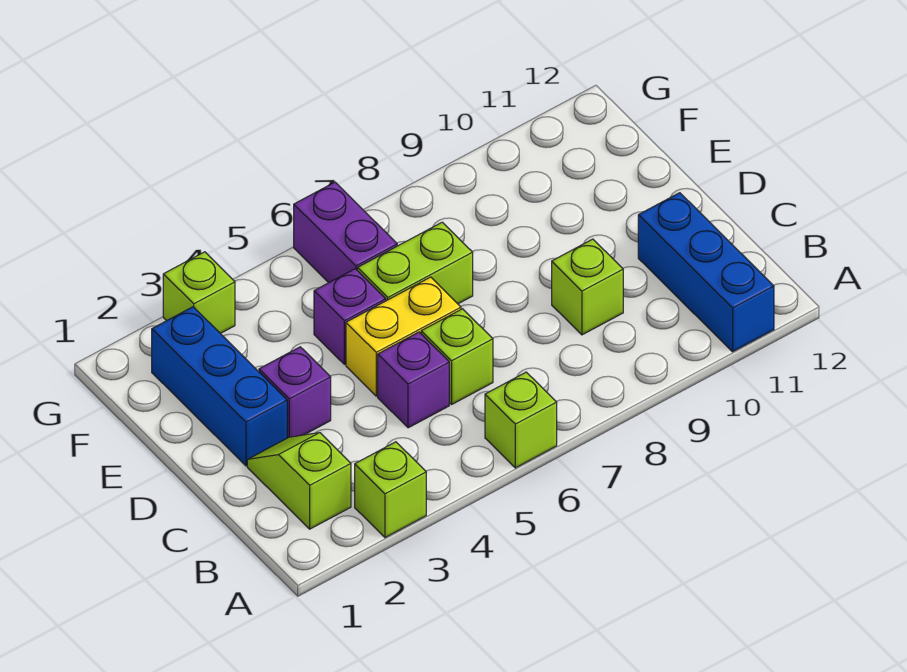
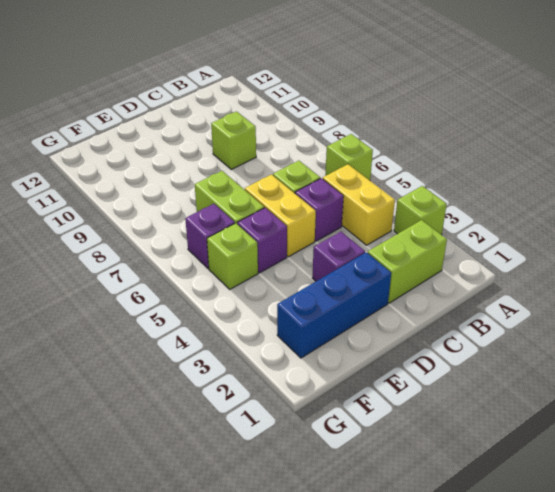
blue brick A11:C11 level 1 -> none
lime slope B2:C2 level 1 top B -> lime brick B2:C2 level 1
none -> yellow brick B4:B5 level 1
purple brick F6:G6 level 1 -> purple brick F6 level 1
lime brick G3 level 1 -> lime brick F5 level 1

